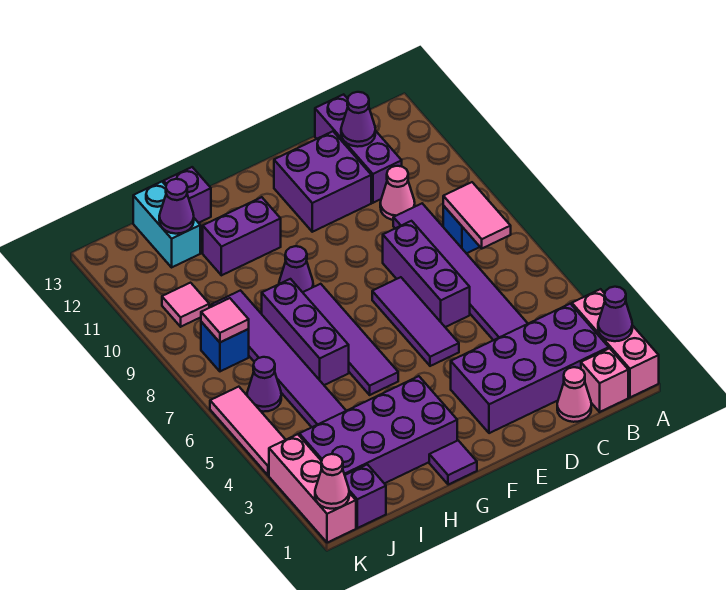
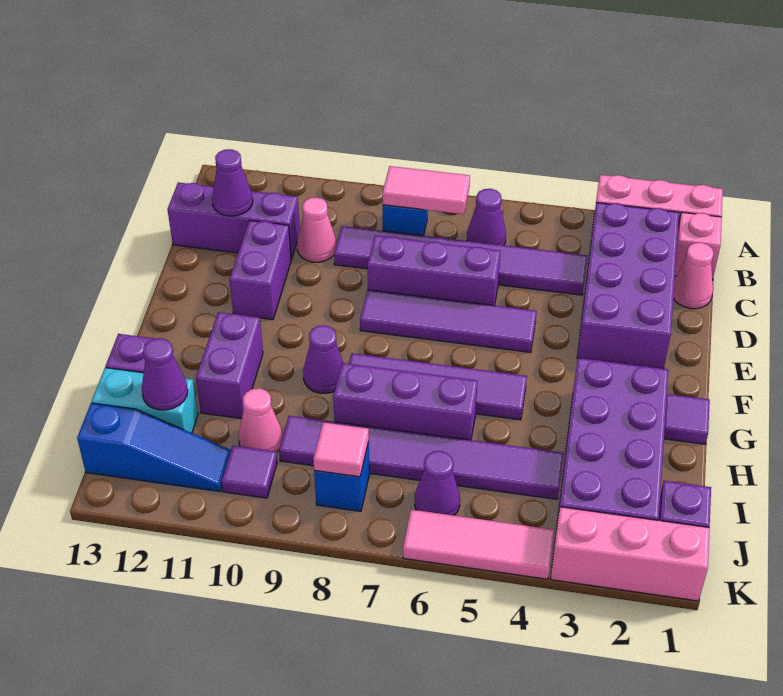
purple cone A2 level 2 -> purple cone B6 level 1
purple brick D11:E12 level 1 -> purple brick D11:E11 level 1
purple tile E5:E7 level 1 -> purple tile E5:E8 level 1
pink tile J10 level 1 -> purple tile J10 level 1
none -> blue slope J11:J13 level 1 top 13
pink cone K1 level 2 -> pink cone I10 level 1

